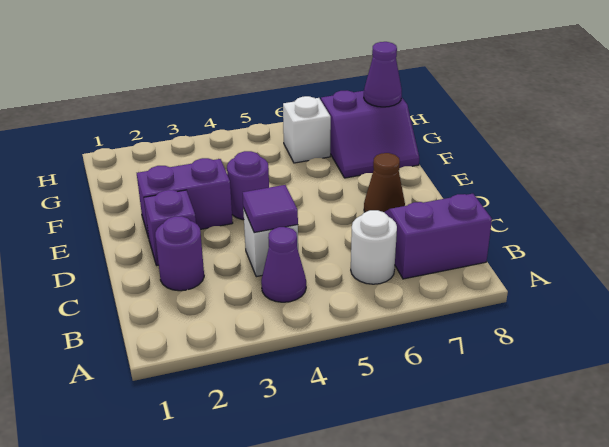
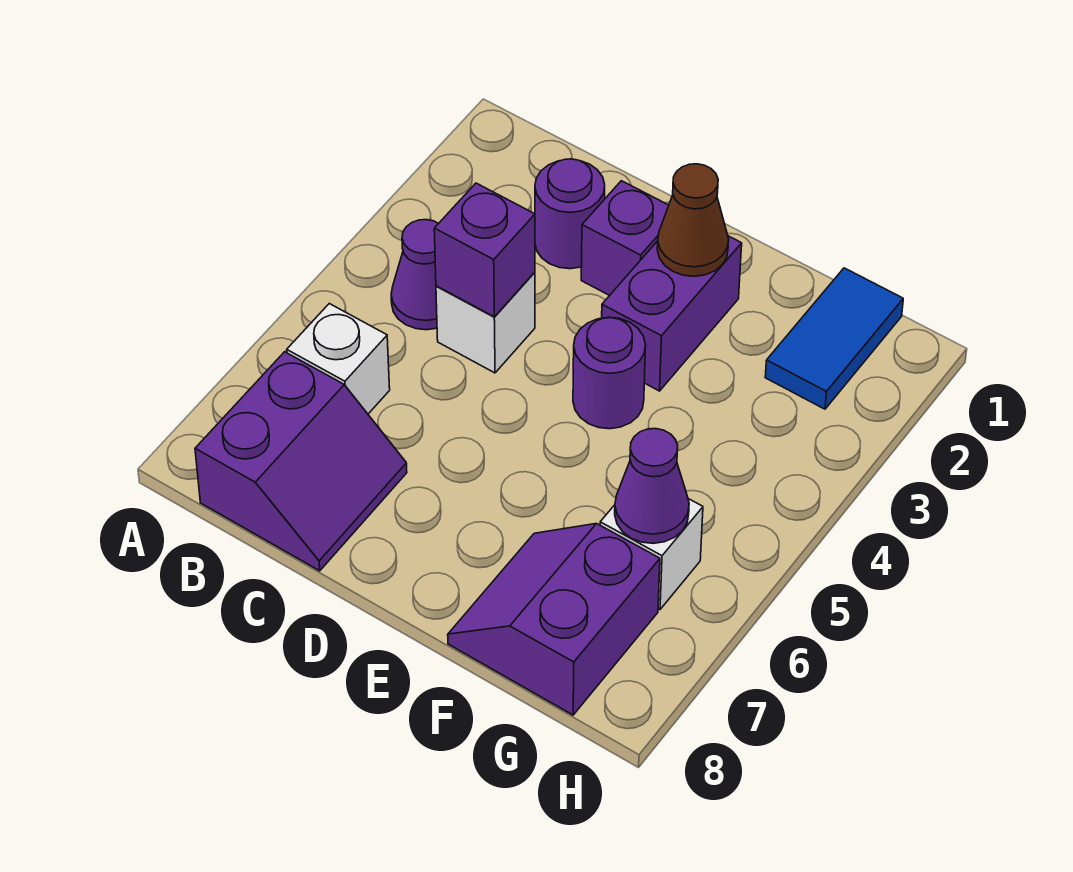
white round brick B6 level 1 -> white brick B6 level 1
purple tile C4 level 2 -> purple brick C4 level 2
brown cone D7 level 1 -> brown cone E2 level 2
none -> blue tile G1:G2 level 1
purple cone G8 level 2 -> purple cone G6 level 2

